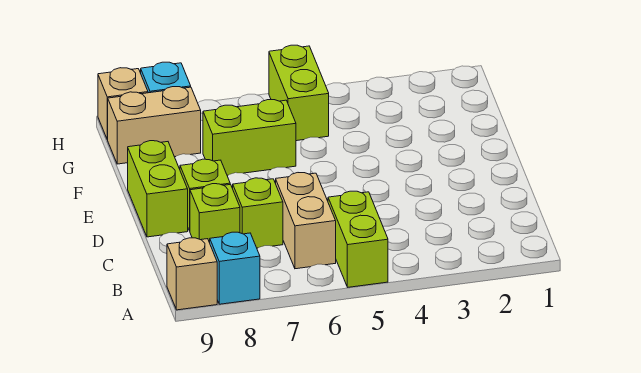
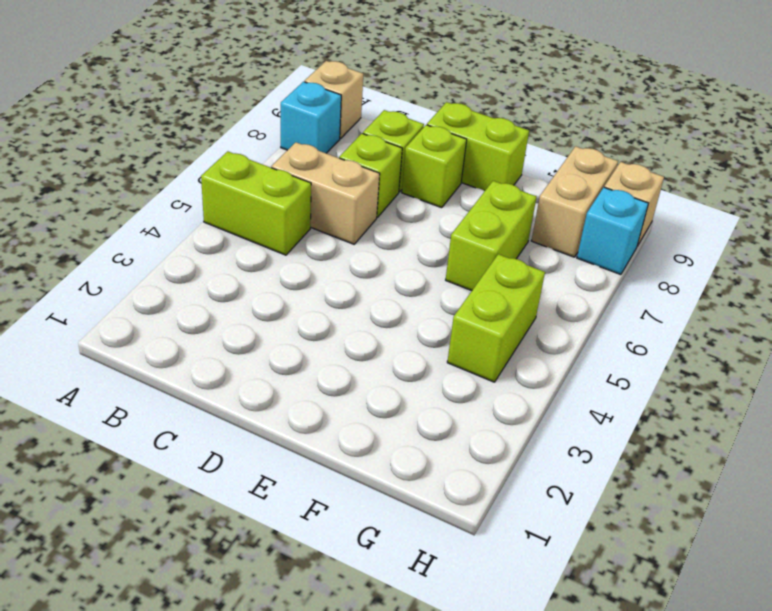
lime brick G5:H5 level 1 -> lime brick G4:G5 level 1

